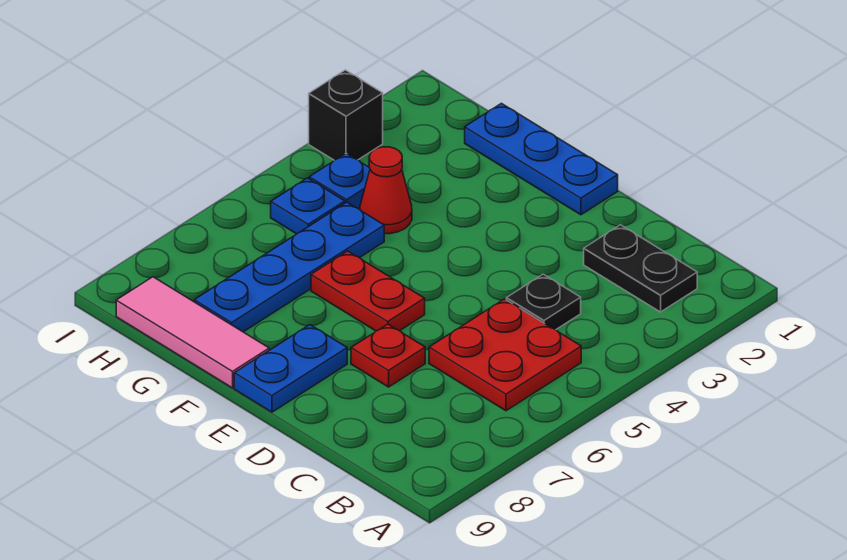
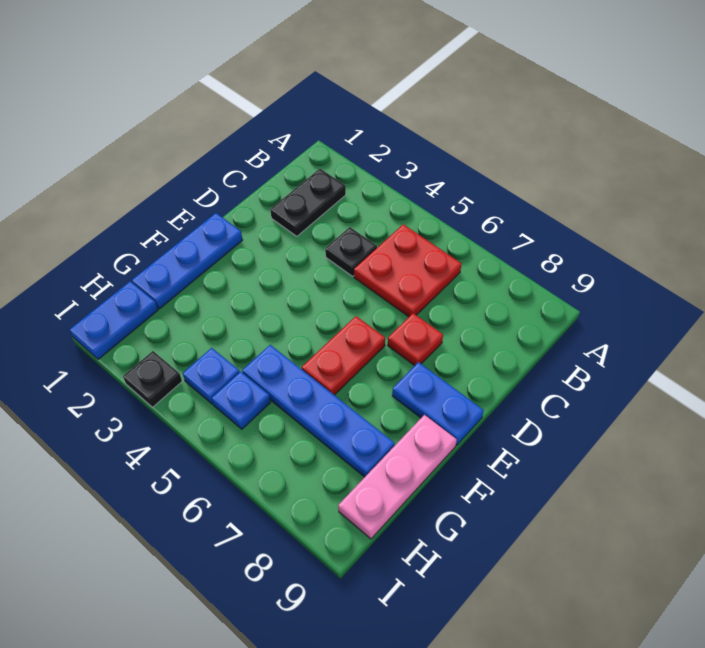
pink tile F9:H9 level 1 -> pink plate F9:H9 level 1
red cone G4 level 1 -> none
none -> blue plate H1:I1 level 1
black brick I3 level 1 -> black plate I3 level 1

